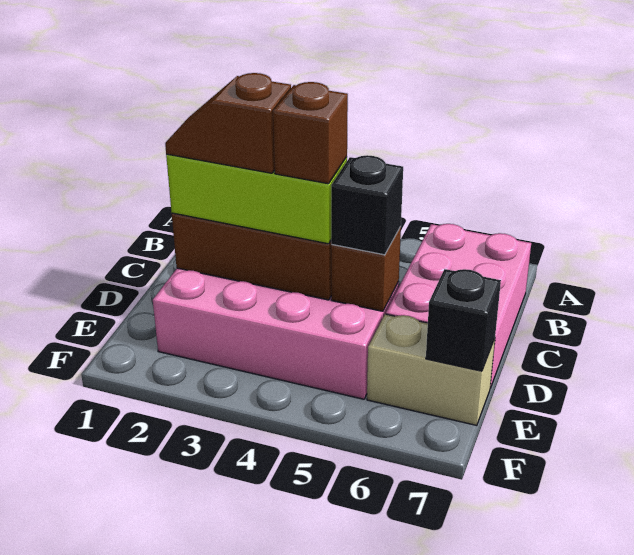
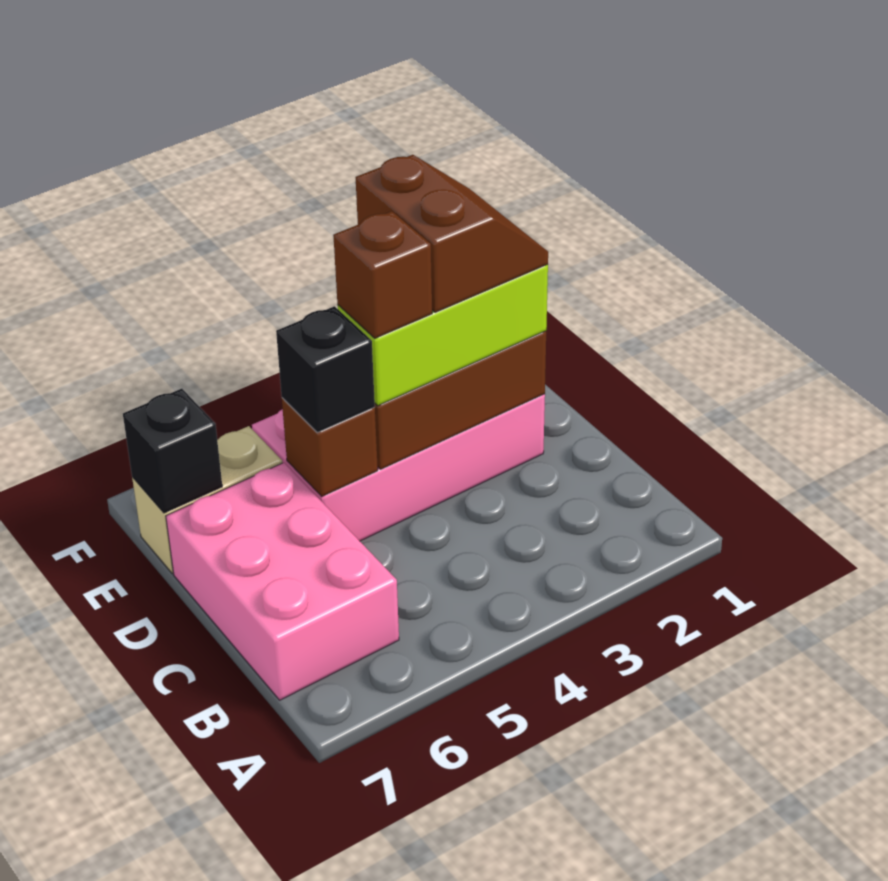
brown slope D2:D3 level 4 top 3 -> brown slope D2:E3 level 4 top 3

